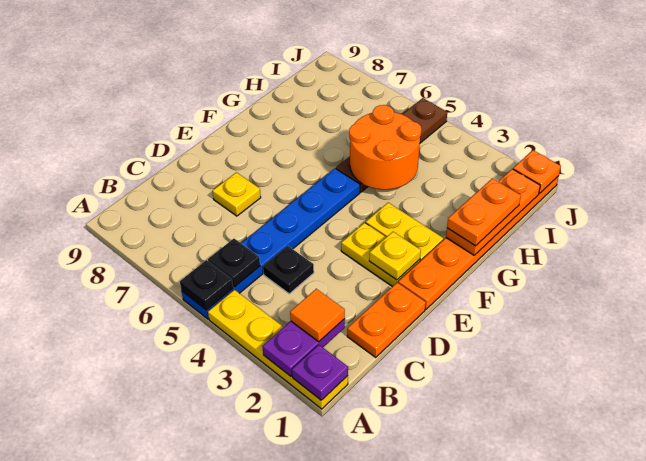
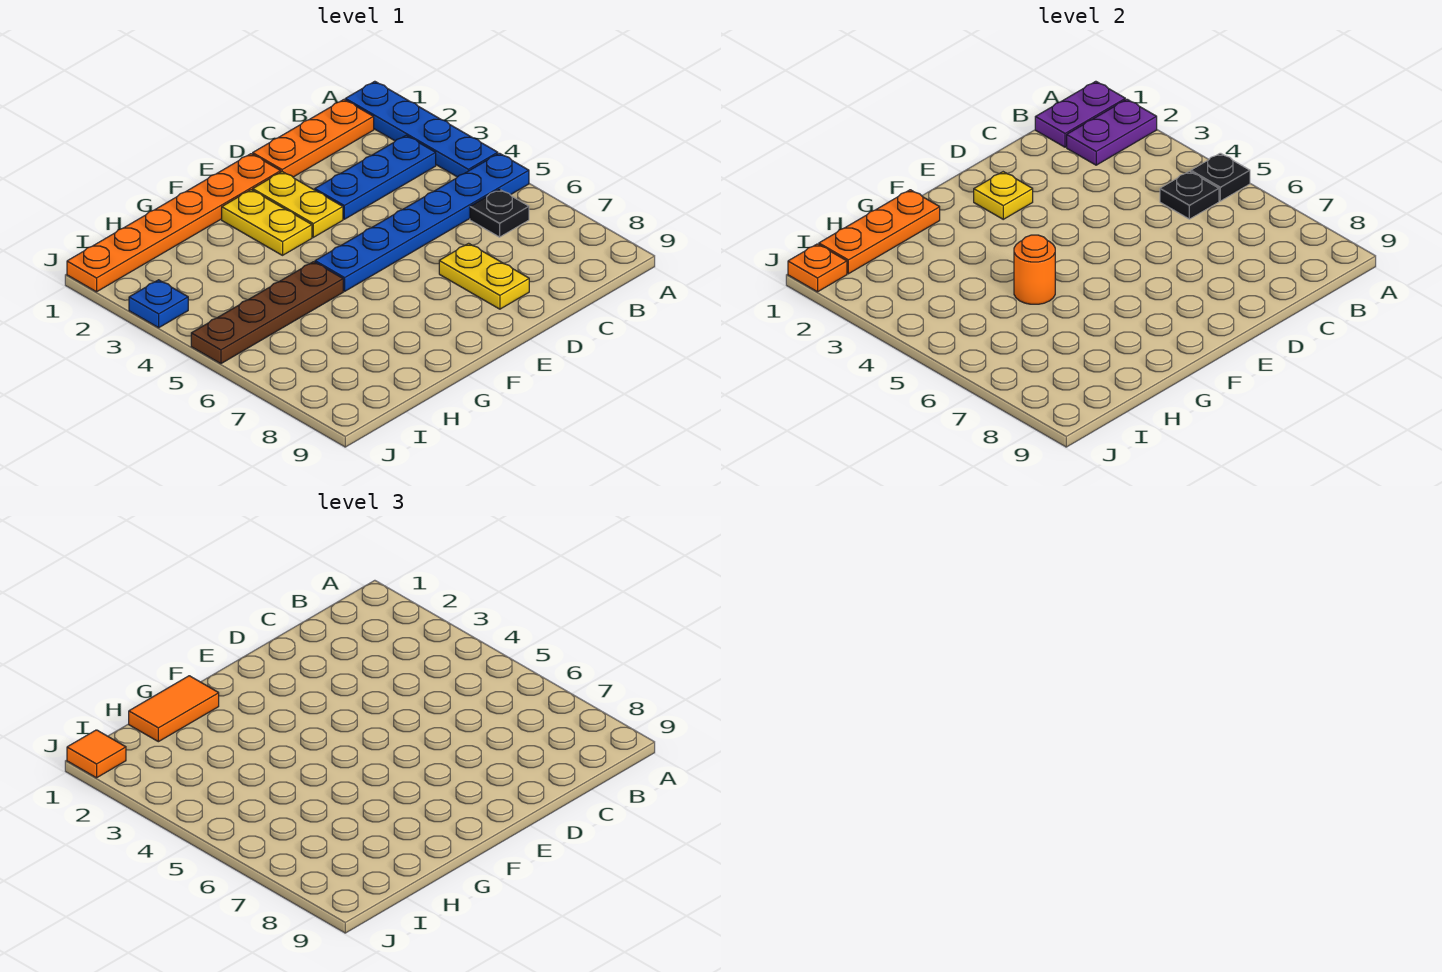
yellow plate A1:A4 level 1 -> blue plate A1:A4 level 1
purple plate A1 level 2 -> purple plate A1:B1 level 2
orange tile B2 level 3 -> orange tile J1 level 3
none -> blue plate B3:D3 level 1
orange plate C1:D1 level 1 -> orange plate B1:D1 level 1
black plate C4 level 1 -> black plate B6 level 1
yellow plate D7 level 1 -> yellow plate D7:D8 level 1
orange plate G1:H1 level 3 -> orange tile G1:H1 level 3
orange round brick G4:H5 level 2 -> orange round brick G5 level 2
none -> blue plate J3 level 1

